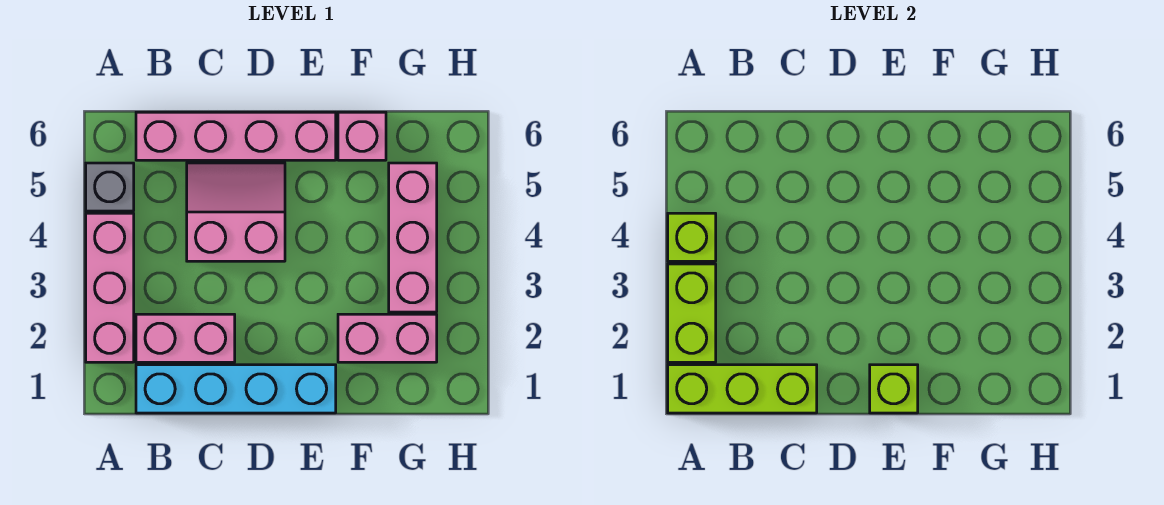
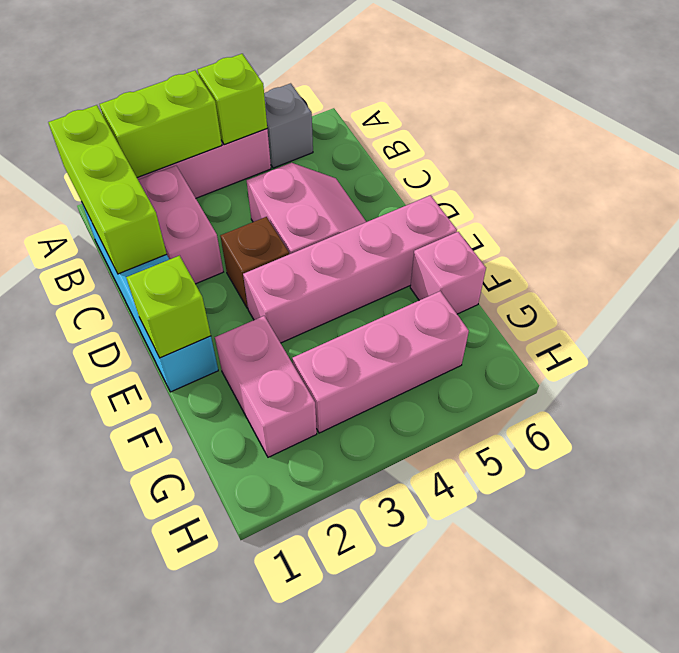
pink brick B6:E6 level 1 -> pink brick E3:E6 level 1
none -> brown brick D3 level 1

